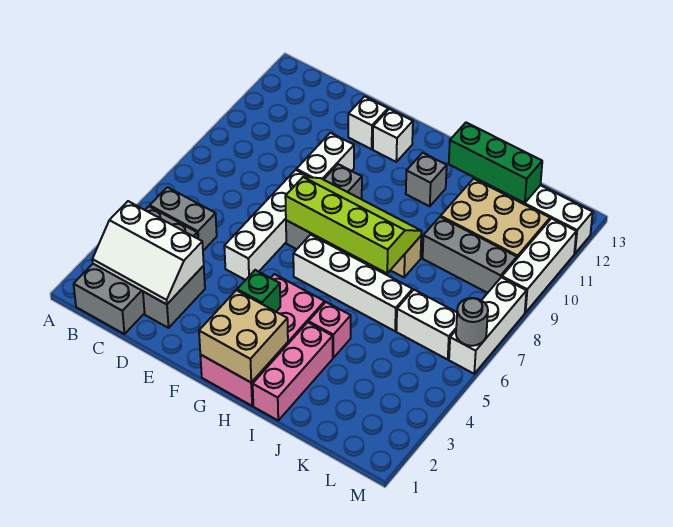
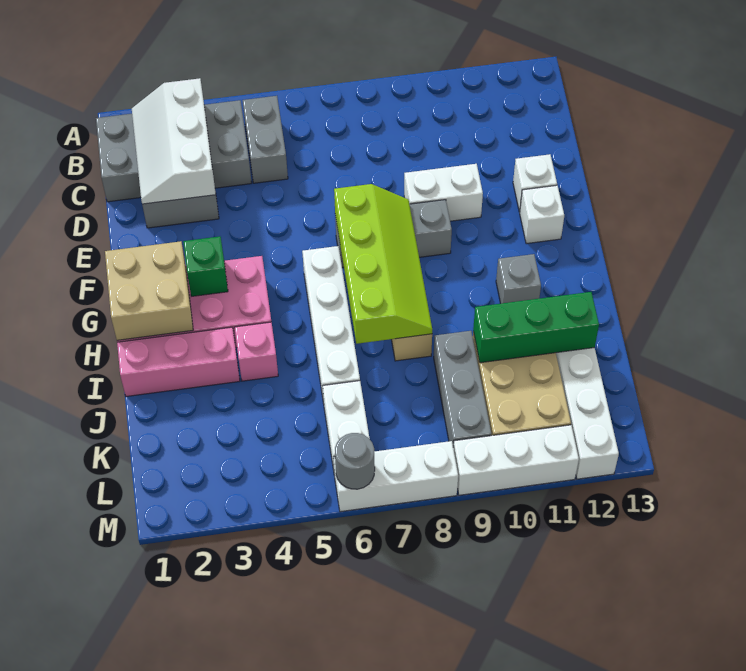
white brick E5:E8 level 1 -> none
green brick I12:K12 level 2 -> green brick J10:J12 level 2

